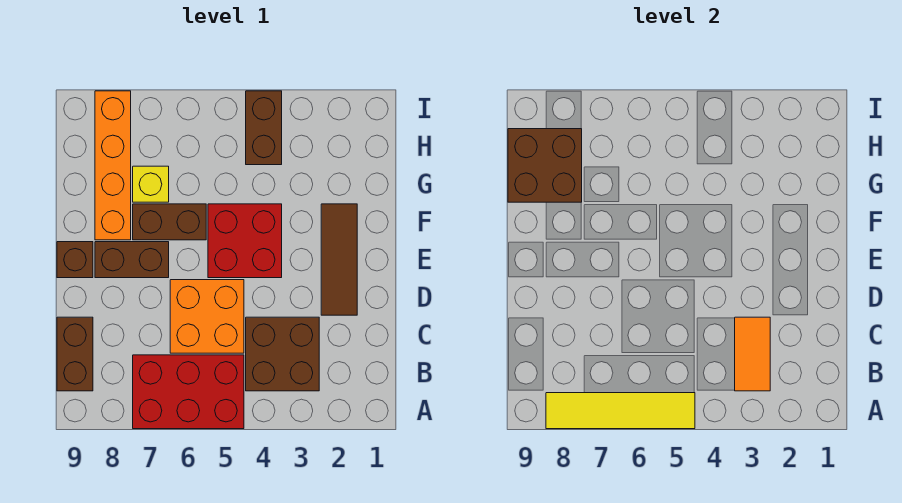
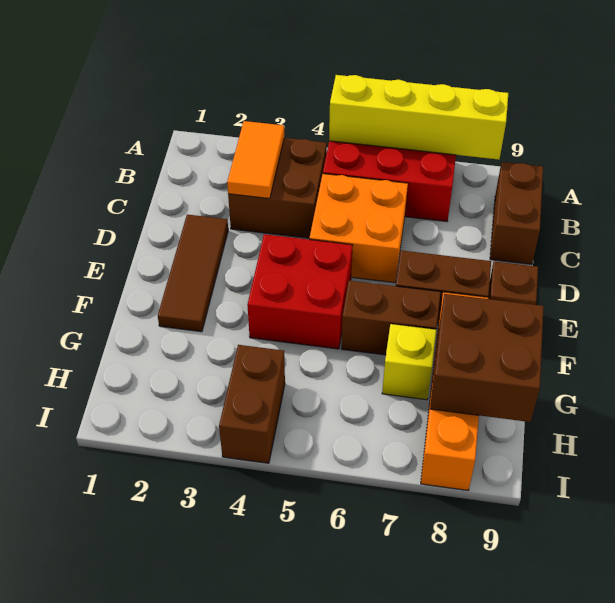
yellow tile A5:A8 level 2 -> yellow brick A5:A8 level 2

